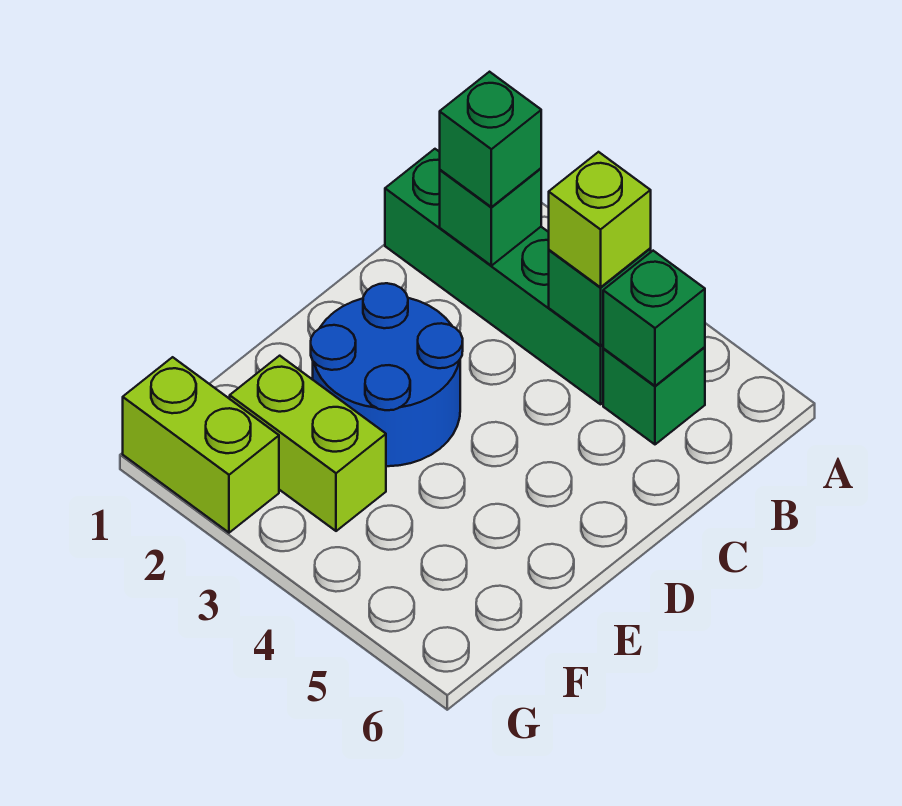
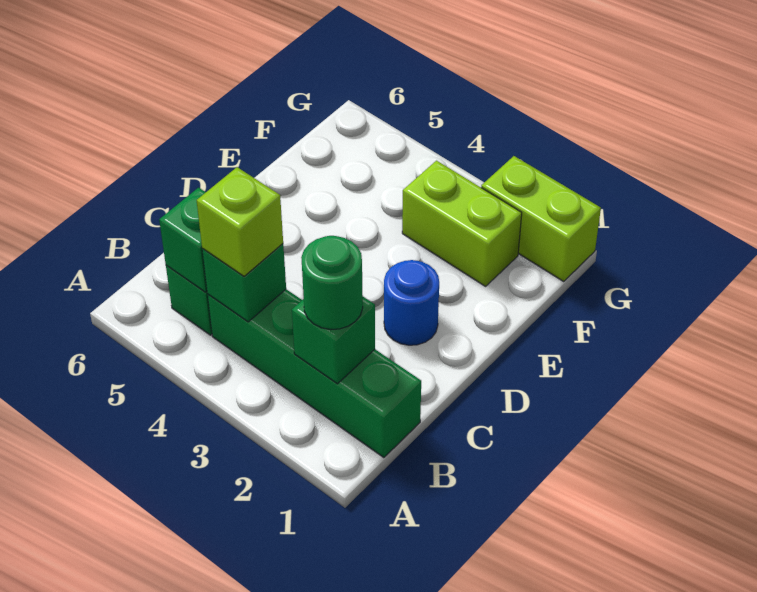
green brick B2 level 3 -> green round brick B2 level 3
blue round brick D2:E3 level 1 -> blue round brick D2 level 1

